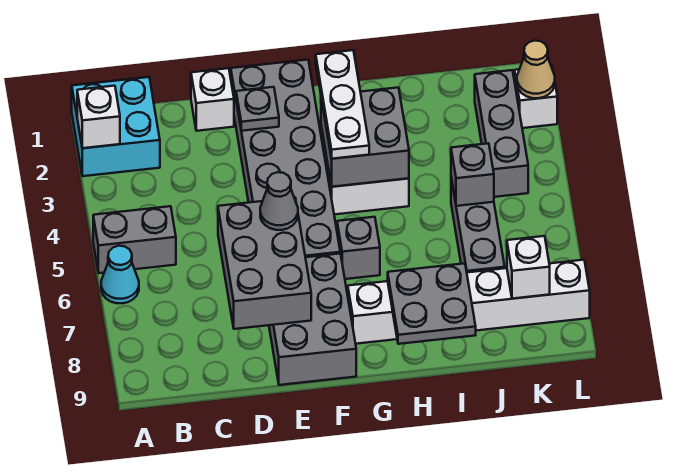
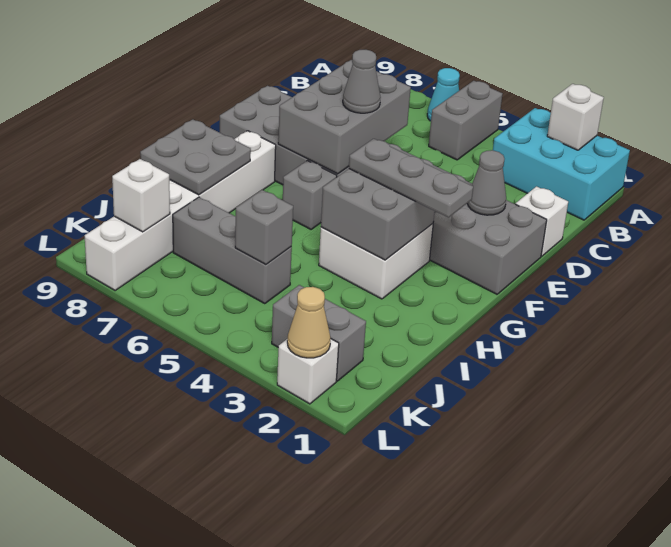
cyan brick A1:B2 level 1 -> cyan brick A1:B3 level 1
grey brick D6:E8 level 2 -> grey brick D6:F7 level 2
grey plate E2 level 2 -> grey cone E2 level 2
white plate G2:G4 level 3 -> grey plate G2:G4 level 3
grey brick K2:K4 level 1 -> grey brick K2:K3 level 1

